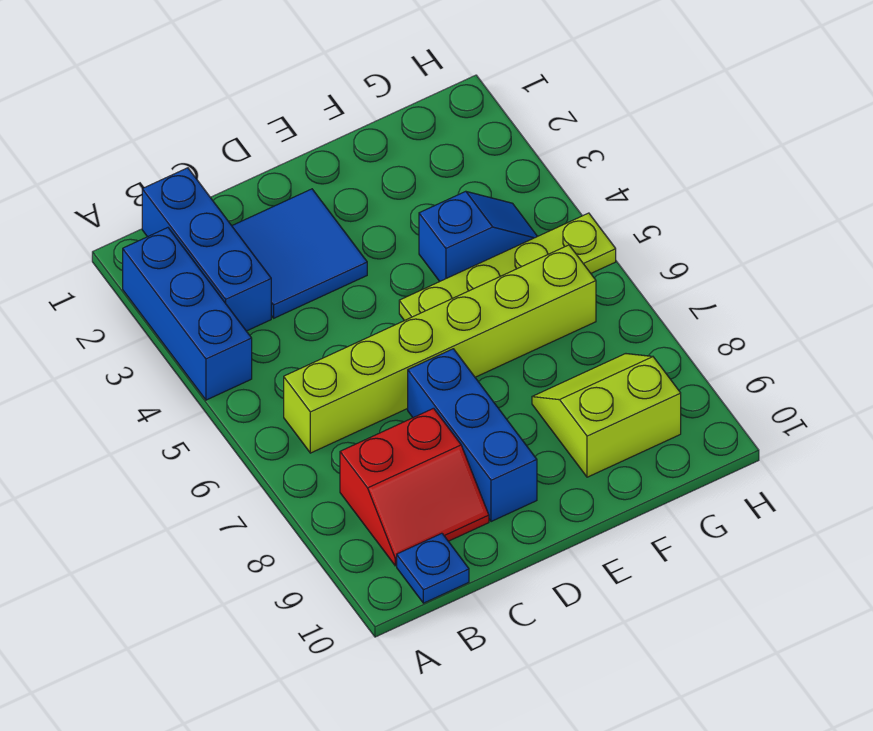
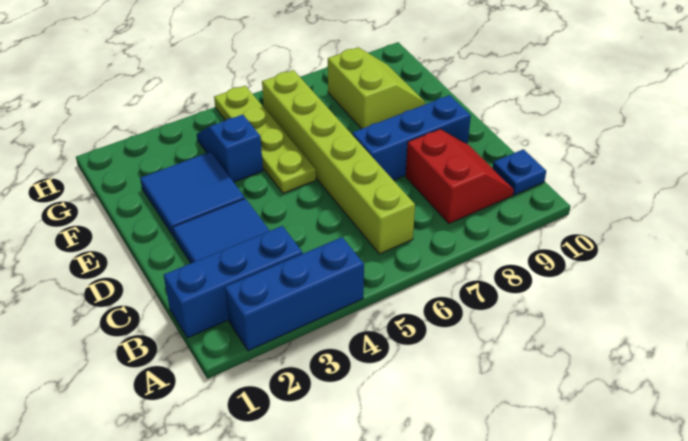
none -> blue tile E2:F3 level 1
lime slope F8:G9 level 1 top 9 -> lime slope F8:G9 level 1 top 8

